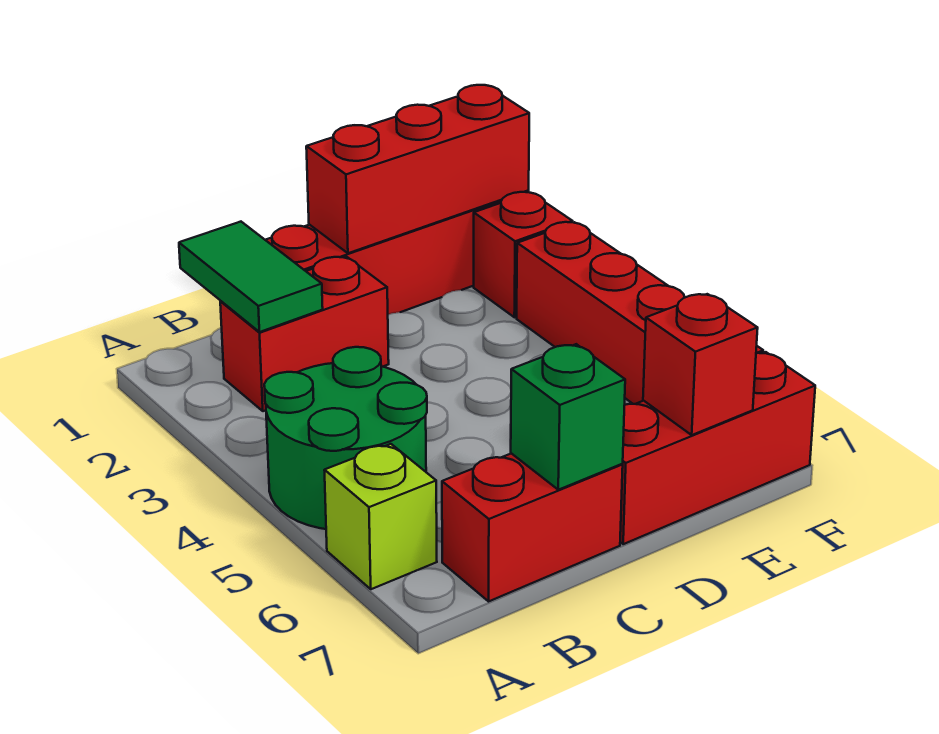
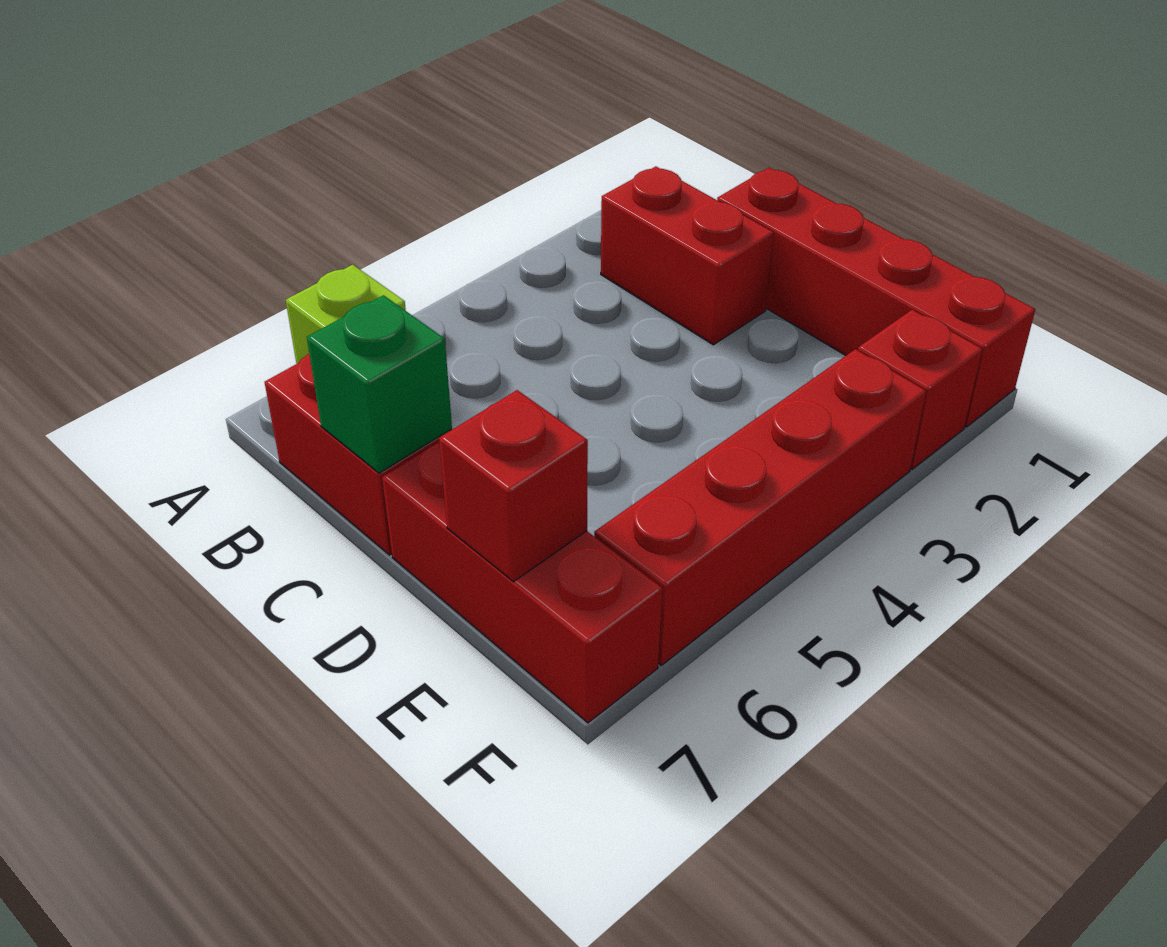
green round brick A4:B5 level 1 -> none
green tile B1:B2 level 2 -> none
red brick D1:F1 level 2 -> none

